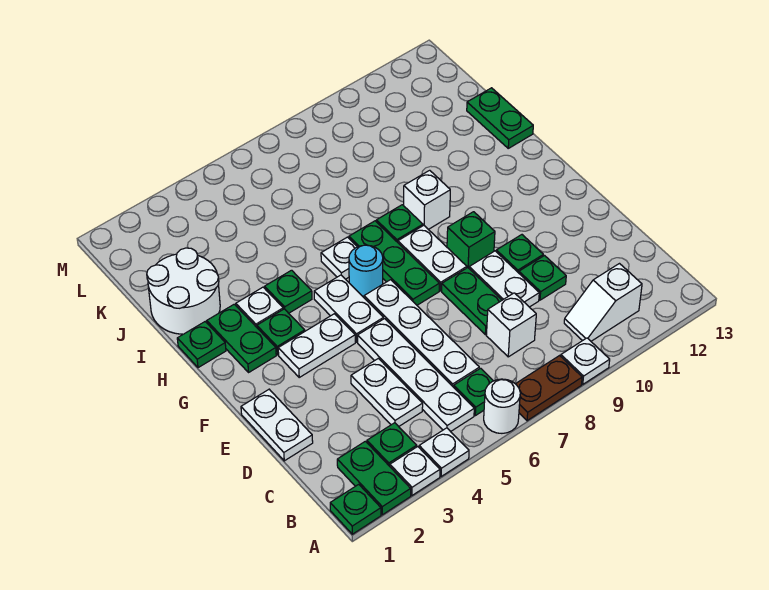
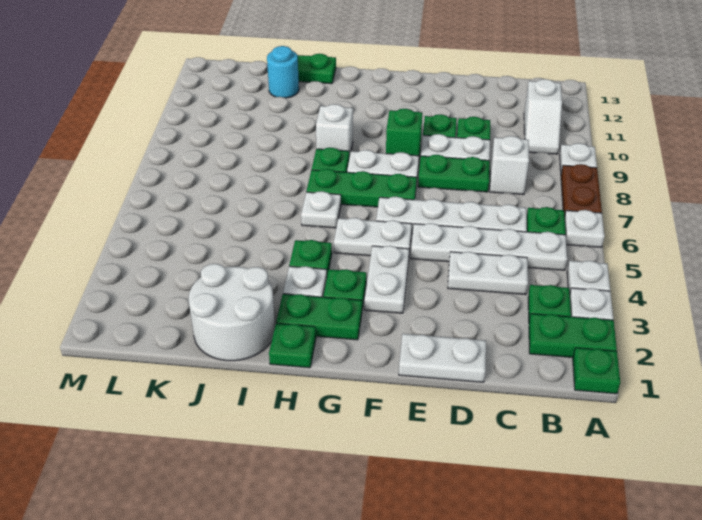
white round brick A6 level 1 -> white plate A6 level 1
cyan round brick G6 level 1 -> cyan round brick J12 level 1

